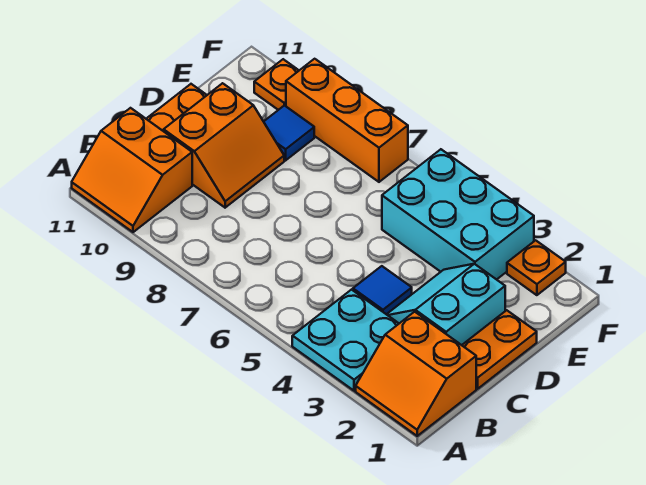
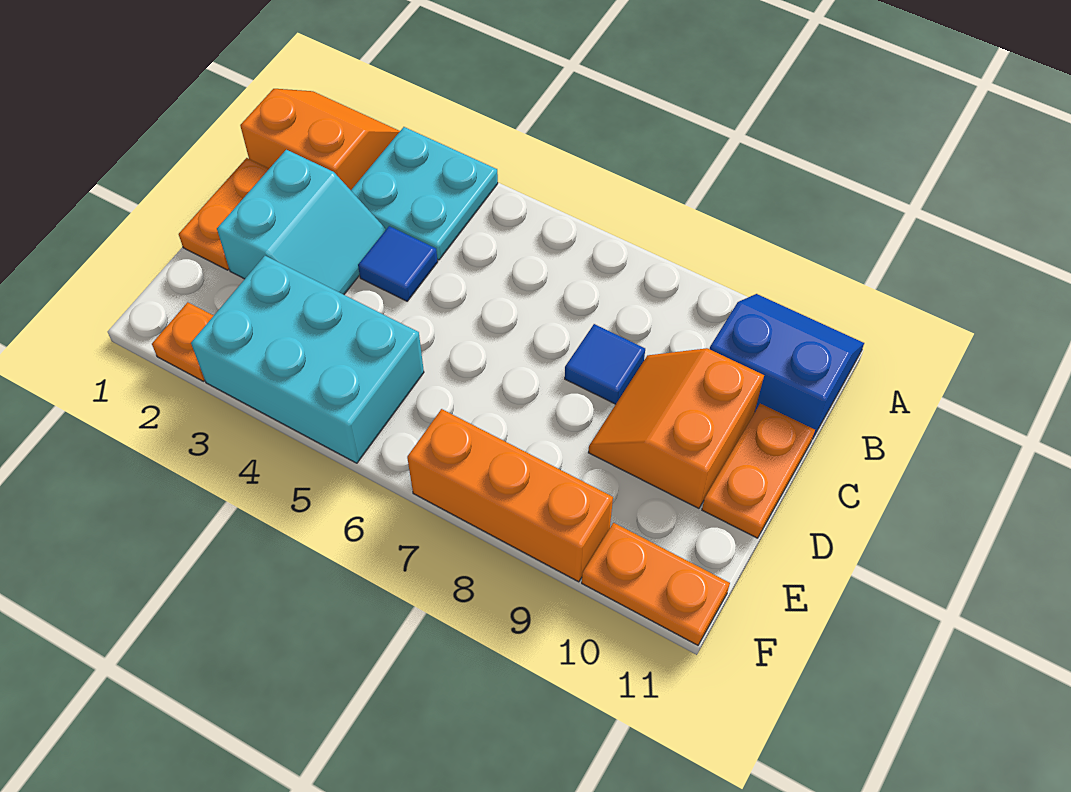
orange slope A10:B11 level 1 top B -> blue slope A10:B11 level 1 top B
blue tile E9 level 1 -> blue tile C8 level 1
orange plate F10 level 1 -> orange plate F10:F11 level 1

